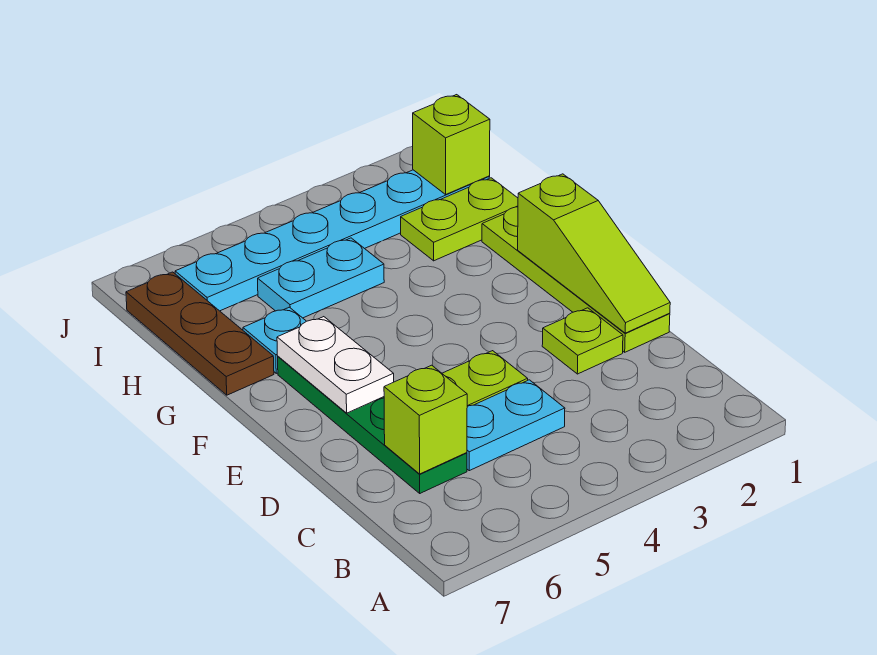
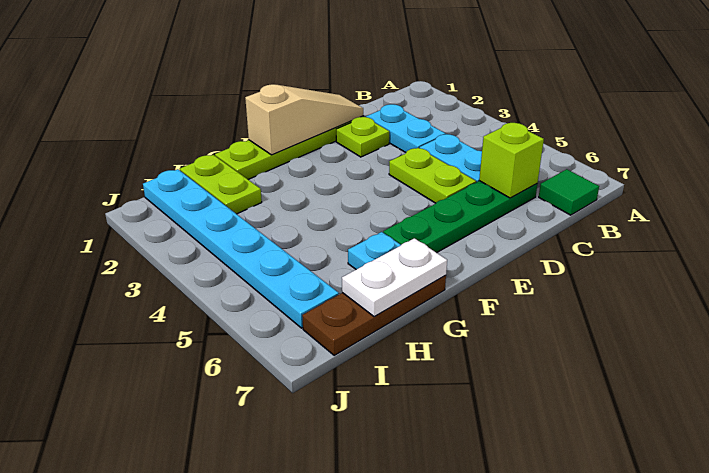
none -> green tile B7 level 1
lime slope D1:F1 level 2 top F -> tan slope D1:F1 level 2 top F
white plate E6:F6 level 2 -> white plate G7:H7 level 2
cyan plate H4:H5 level 1 -> cyan plate C2:C3 level 1
lime brick I1 level 2 -> none

